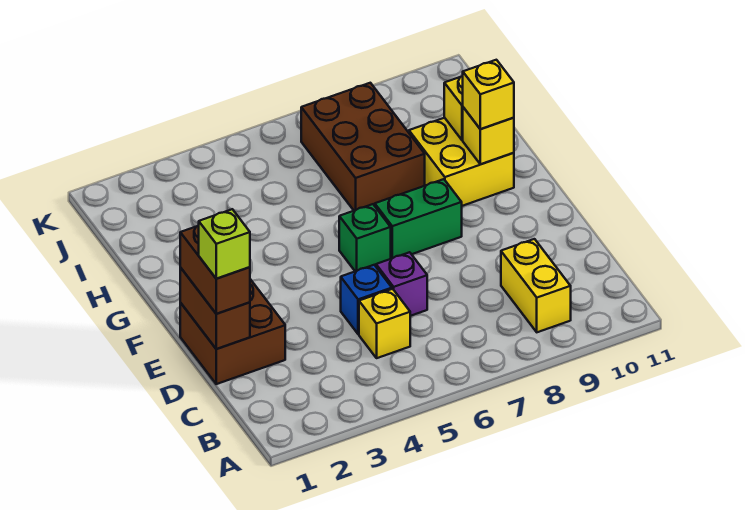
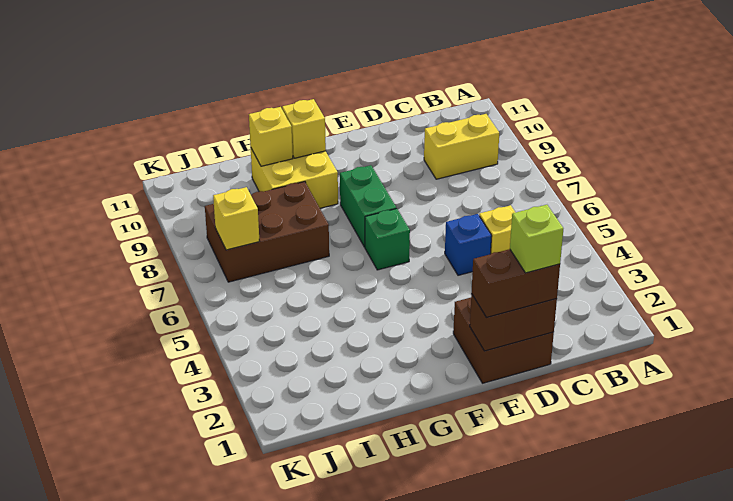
purple brick D6 level 1 -> none
yellow brick G10 level 3 -> yellow brick J7 level 2

